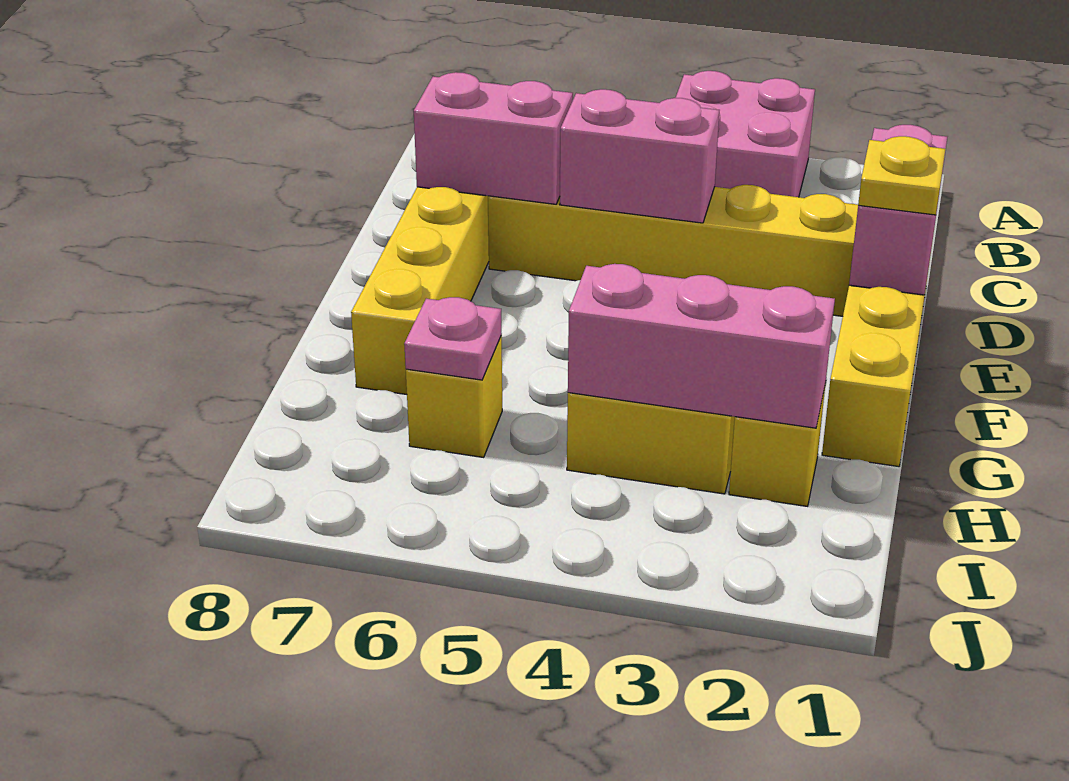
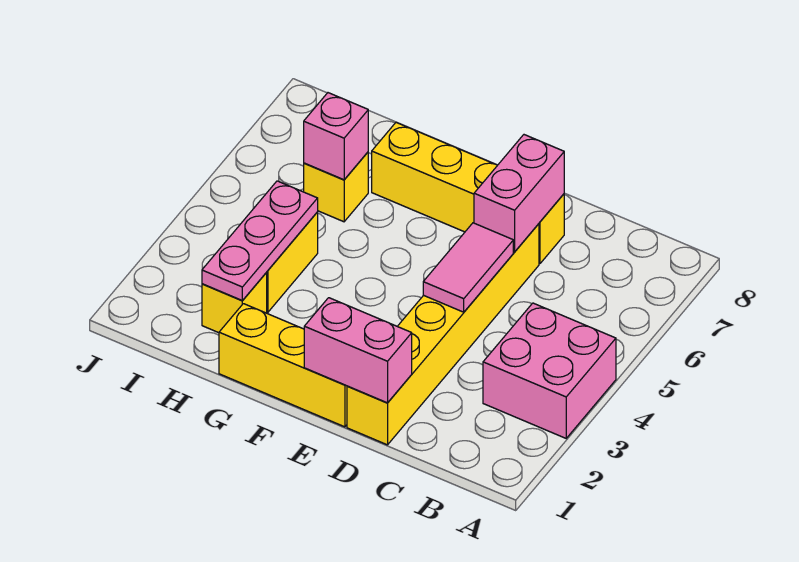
pink brick D4:D5 level 2 -> pink tile D4:D5 level 2
yellow plate E1 level 3 -> none
pink brick H2:H4 level 2 -> pink plate H2:H4 level 2
pink plate H6 level 2 -> pink brick H6 level 2

